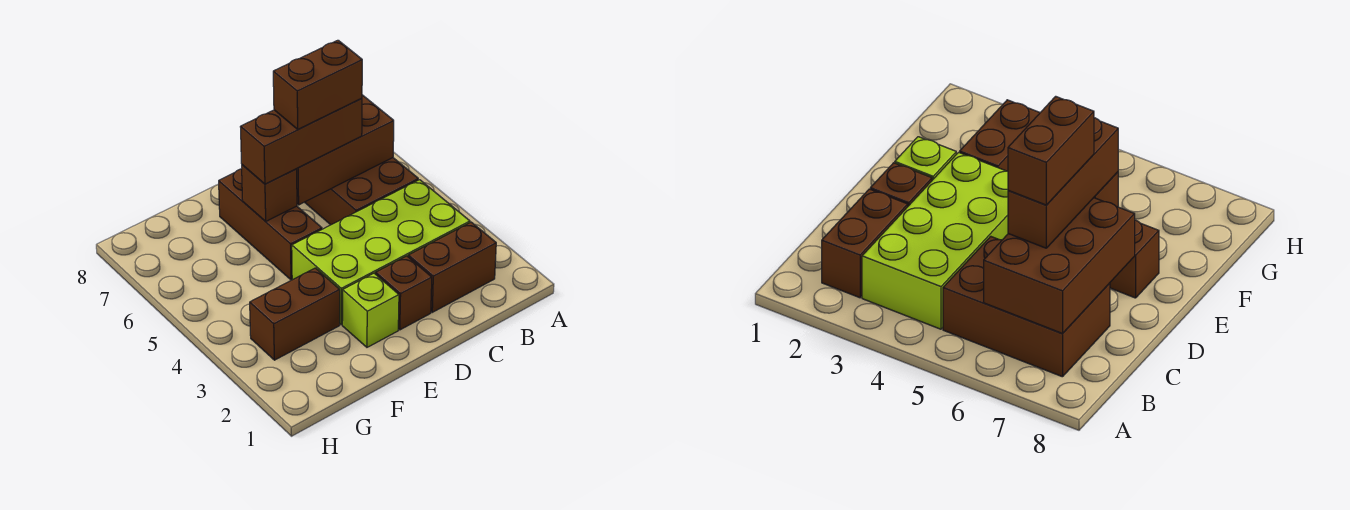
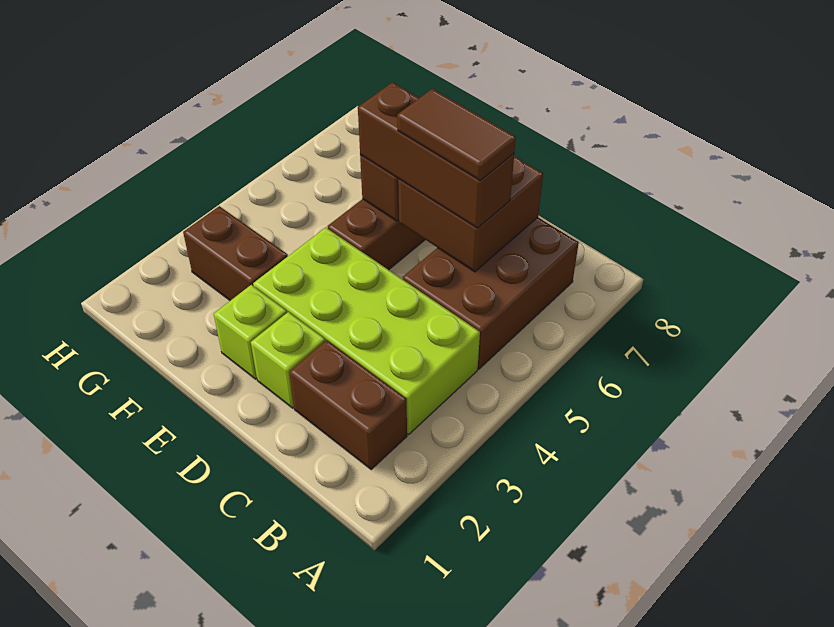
brown brick B6:D7 level 2 -> brown brick C6:D7 level 2
brown brick C6:D6 level 4 -> brown tile C6:D6 level 4
brown brick D2 level 1 -> lime brick D2 level 1

